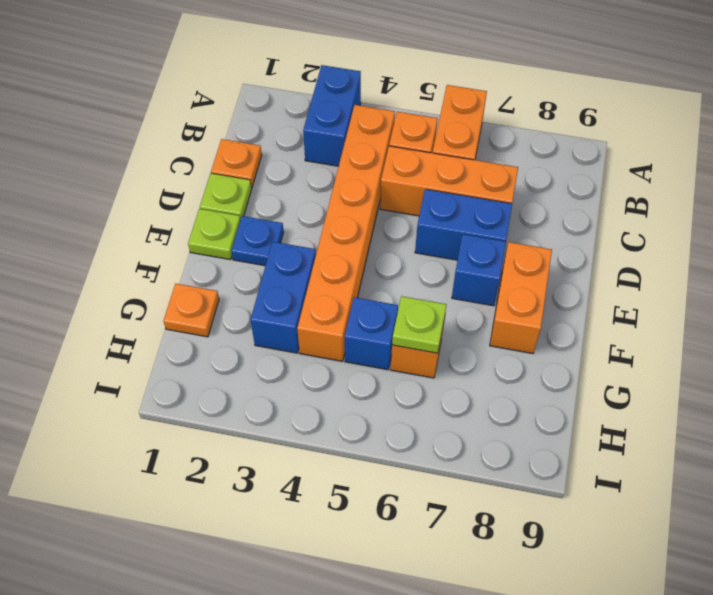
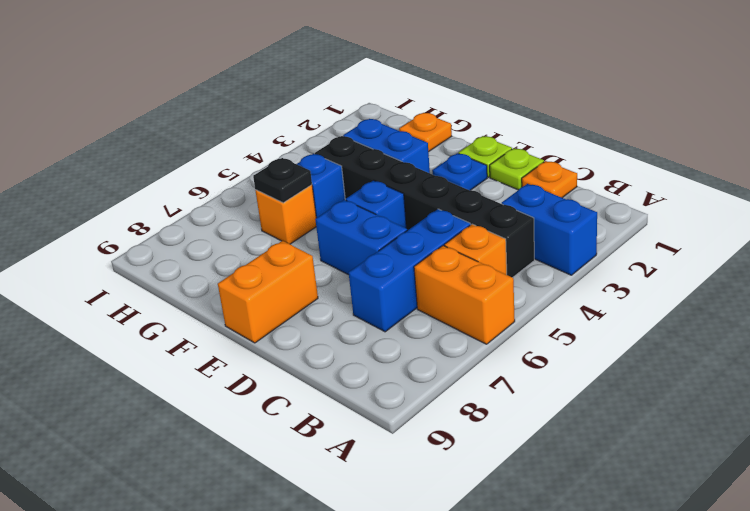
orange brick B4:G4 level 1 -> black brick B4:G4 level 1
orange brick C5:C7 level 1 -> blue brick C5:C7 level 1
blue brick D6:D7 level 1 -> blue brick D6:E6 level 1
blue brick E7 level 1 -> blue brick E5 level 1
orange brick E8:F8 level 1 -> orange brick E8:E9 level 1
lime plate G6 level 2 -> black plate G6 level 2

